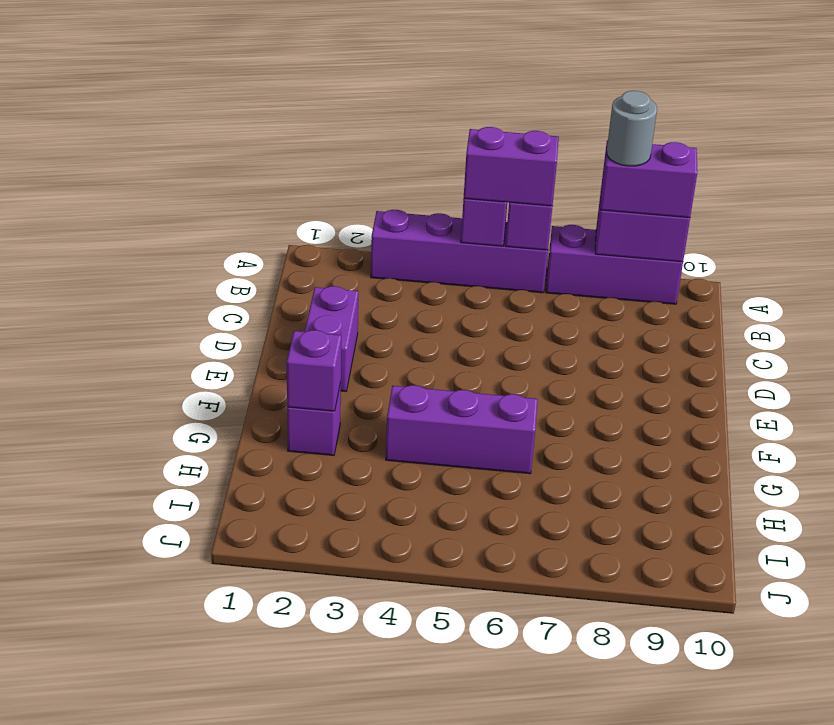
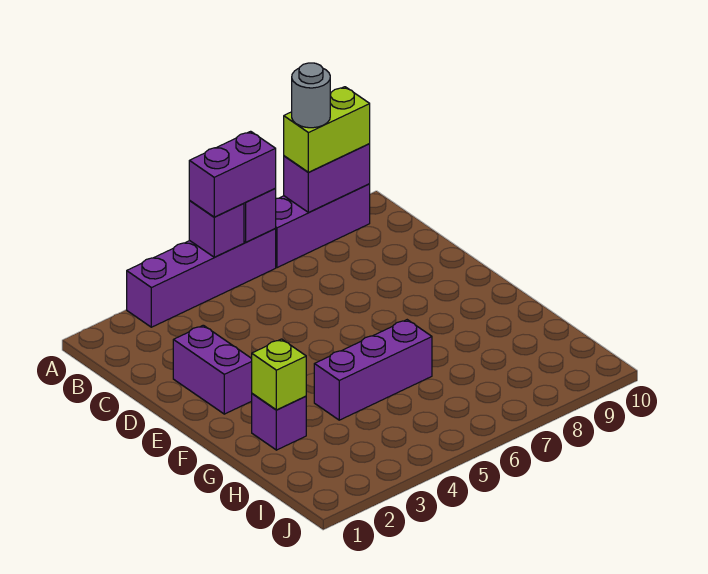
purple brick A8:A9 level 3 -> lime brick A8:A9 level 3
purple brick G2 level 2 -> lime brick G2 level 2

